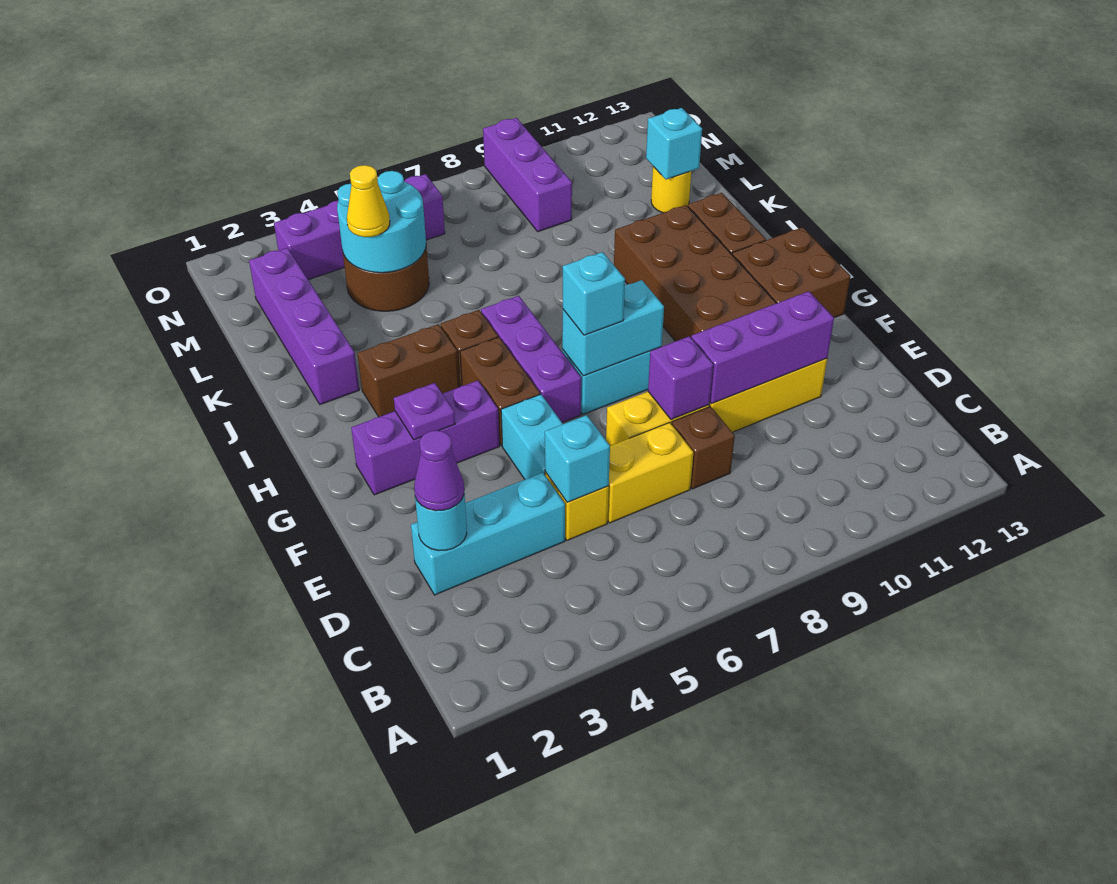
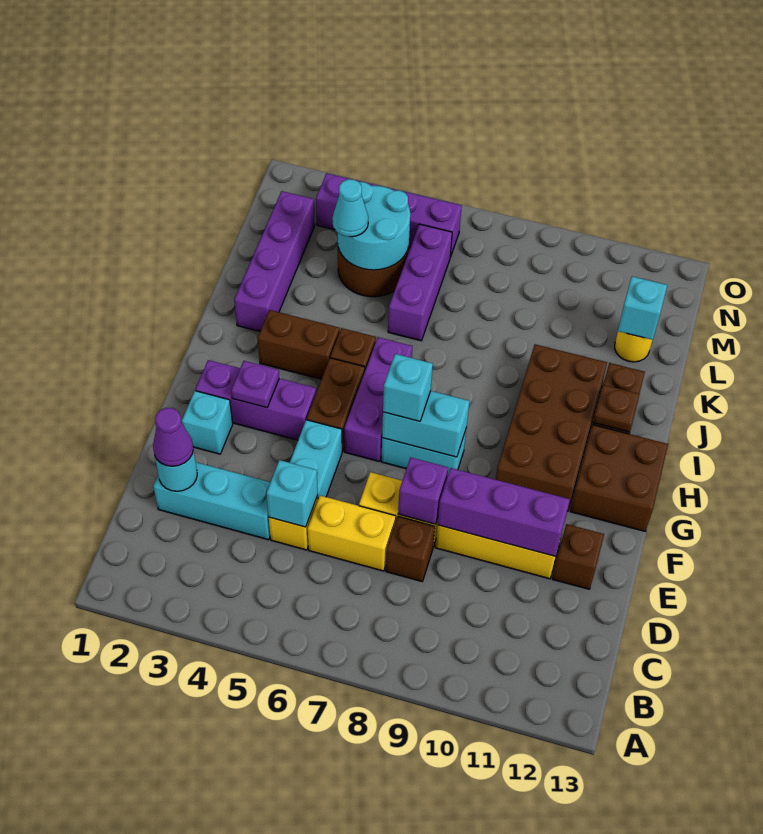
none -> brown brick E12 level 1
none -> cyan brick F2 level 1
none -> brown plate I12 level 2
yellow cone L4 level 3 -> cyan cone L4 level 3
purple brick M9:O9 level 1 -> purple brick K6:M6 level 1

